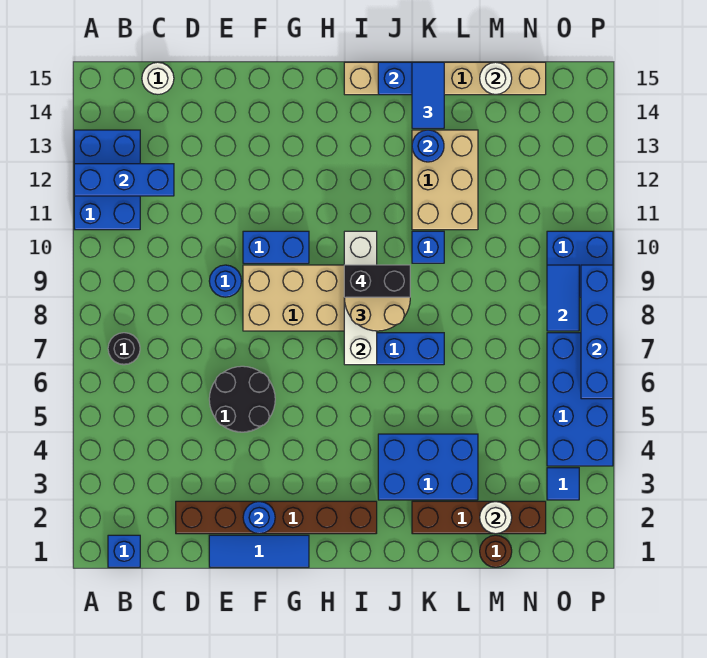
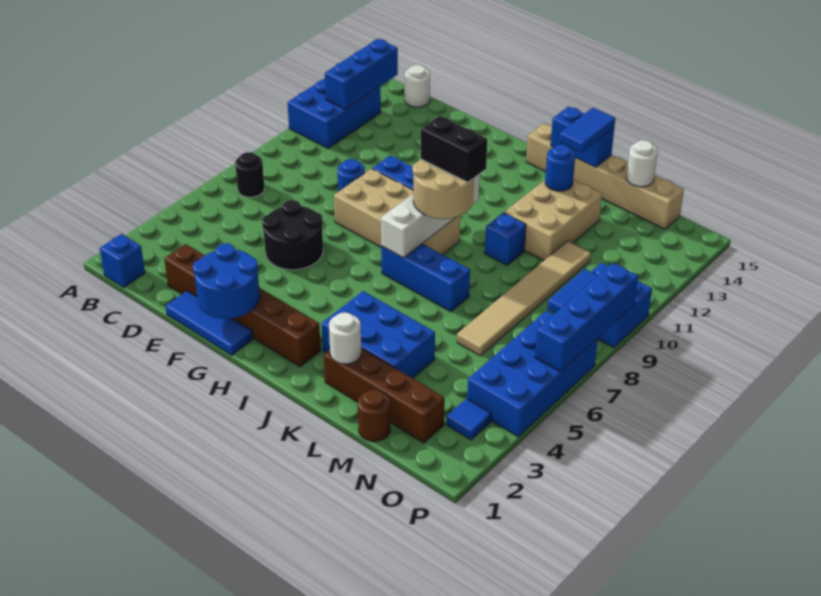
blue brick A12:C12 level 2 -> blue brick B12:B14 level 2
blue round brick F2 level 2 -> blue round brick F1:G2 level 2
white round brick M2 level 2 -> white round brick K2 level 2
none -> tan tile M6:M11 level 1

